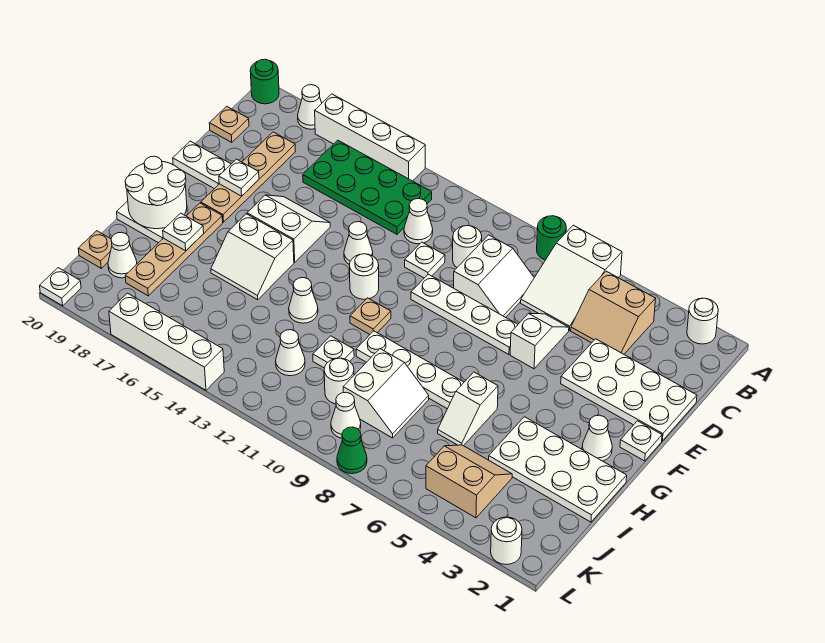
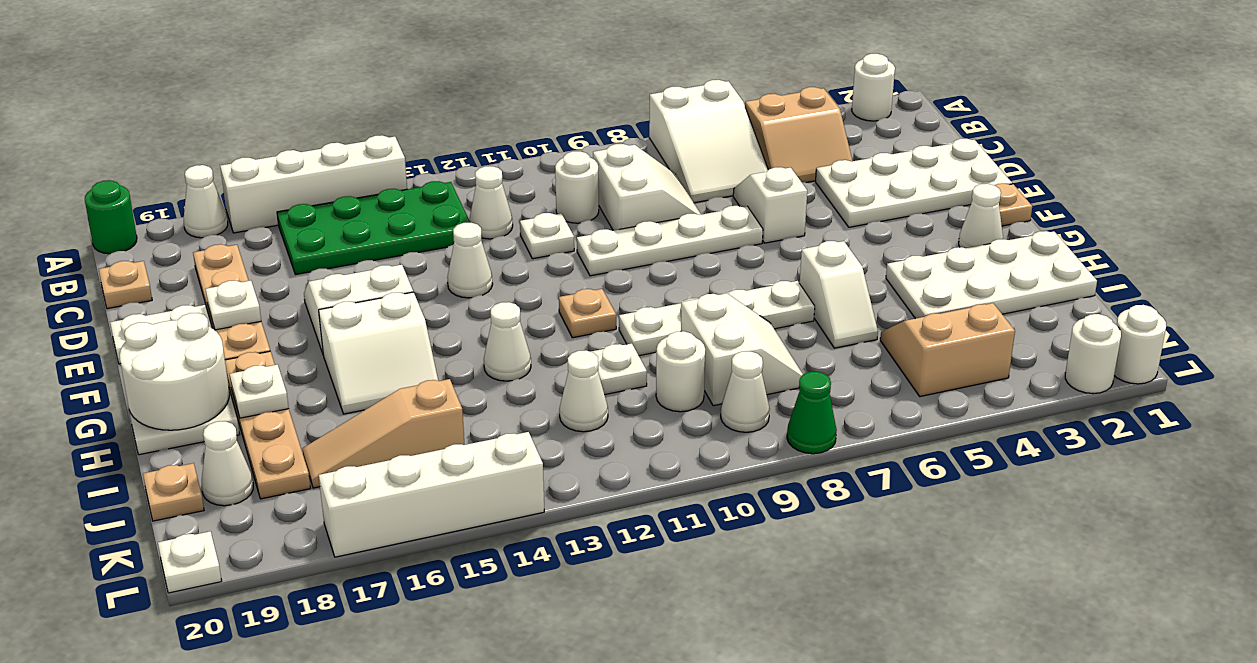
green round brick A8 level 1 -> none
white plate F1 level 1 -> tan plate F1 level 1
white round brick F12 level 1 -> white round brick L1 level 1
none -> tan slope J15:J17 level 1 top 15

